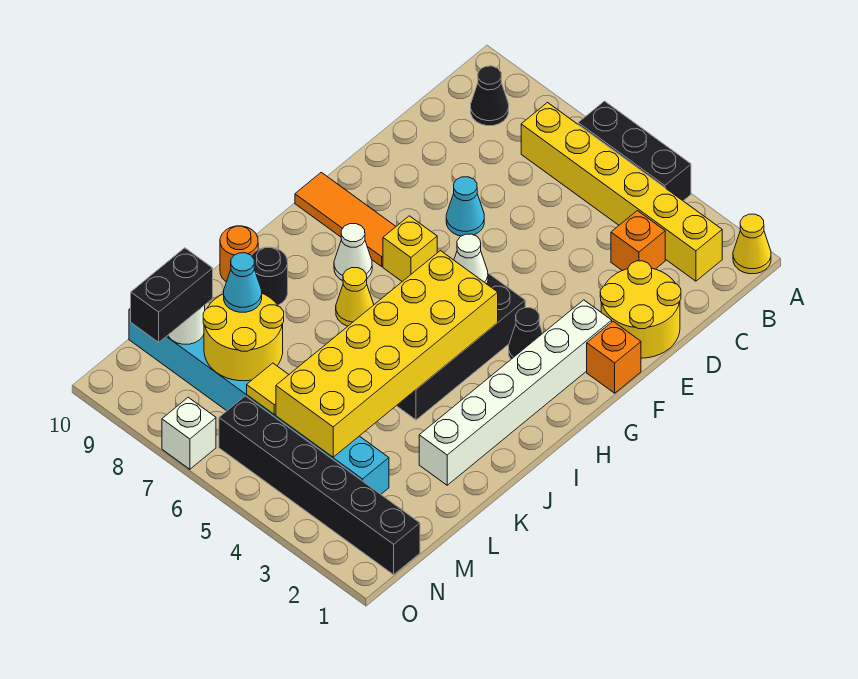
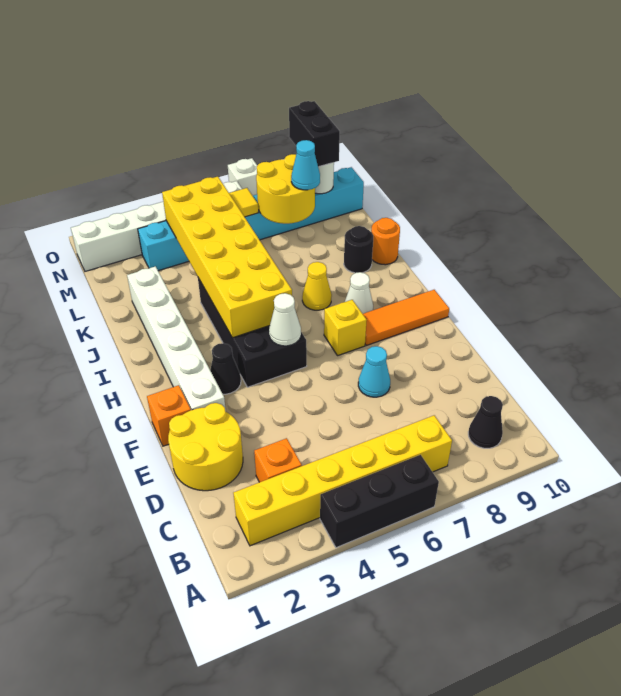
yellow cone A1 level 1 -> none
black brick N1:N6 level 1 -> white brick N1:N6 level 1

